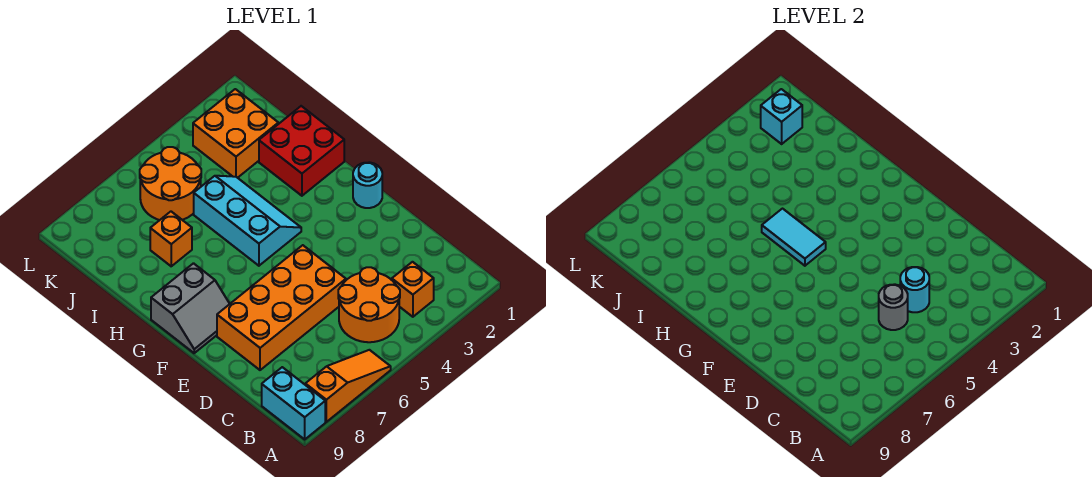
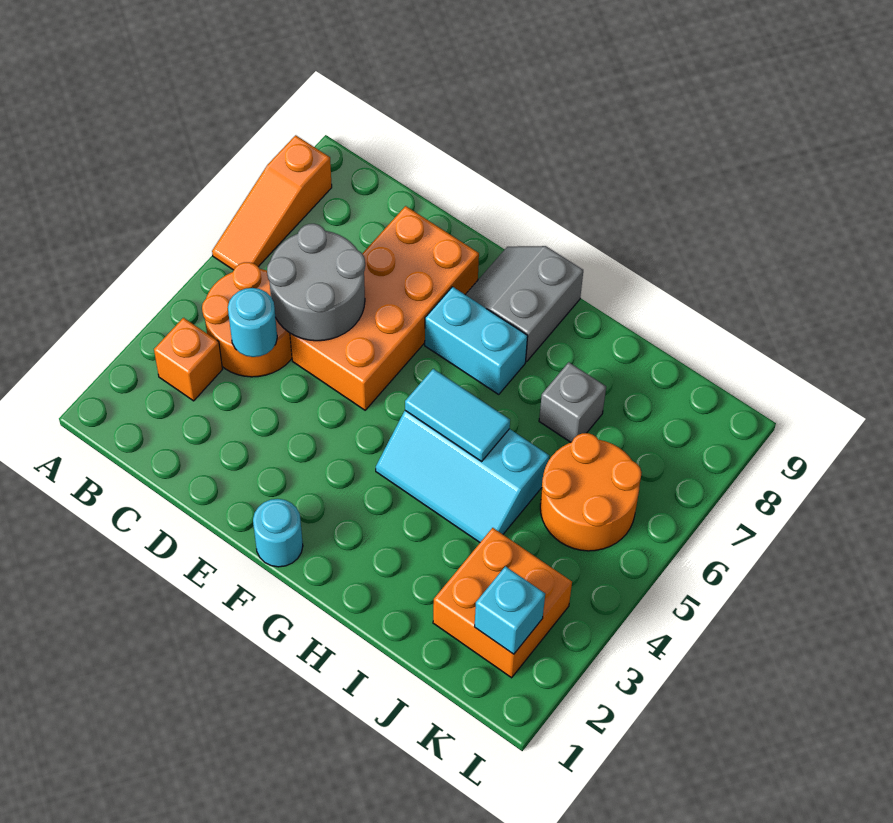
cyan brick A9:B9 level 1 -> cyan brick F7:G7 level 1
grey round brick C5 level 2 -> grey round brick C5:D6 level 2
red brick H1:I2 level 1 -> none
orange brick I7 level 1 -> grey brick I7 level 1

